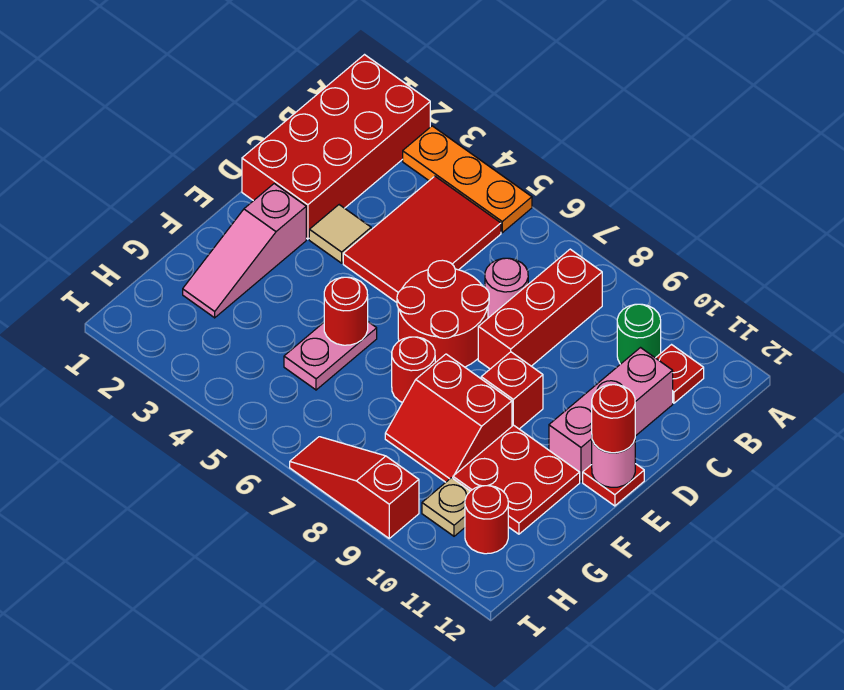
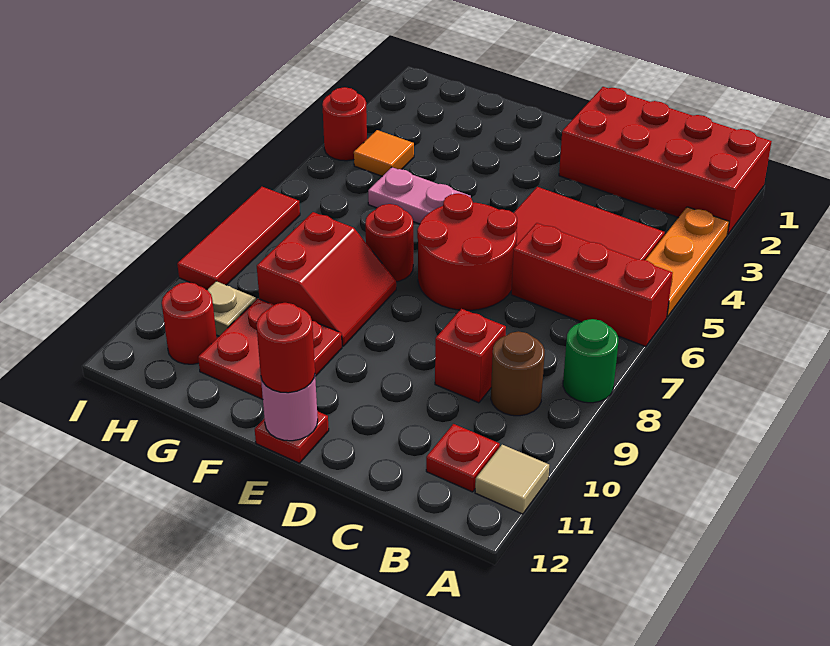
red brick B8:D8 level 1 -> red brick A6:C6 level 1
none -> brown round brick B9 level 1
green round brick B10 level 1 -> green round brick A8 level 1
pink round brick C7 level 1 -> none
pink brick C11:E11 level 1 -> none
tan tile D3 level 1 -> tan tile A11 level 1
pink slope E2:G2 level 1 top E -> none
red brick E9 level 1 -> red brick C9 level 1
red round brick F5 level 2 -> red round brick I4 level 1
red slope F8:G9 level 1 top F -> red slope F8:G9 level 1 top G
none -> orange tile H4 level 1
red slope I7:I9 level 1 top 9 -> red tile I7:I9 level 1

